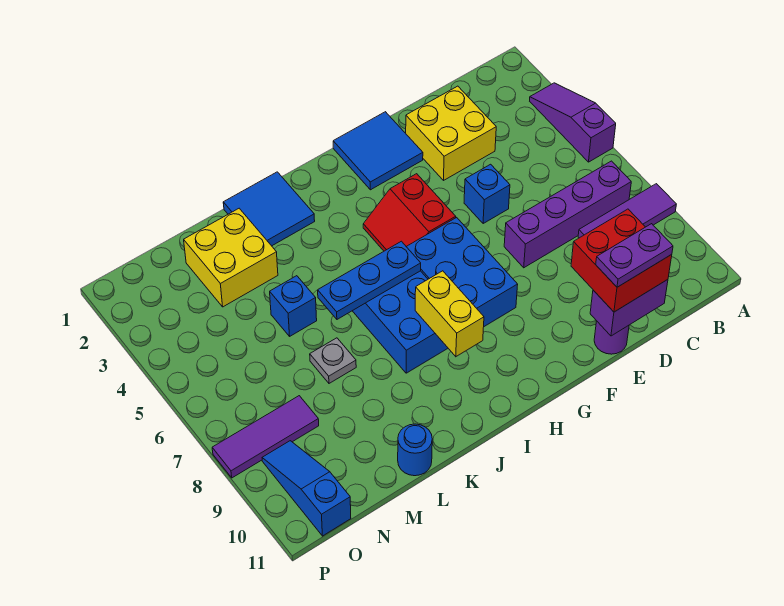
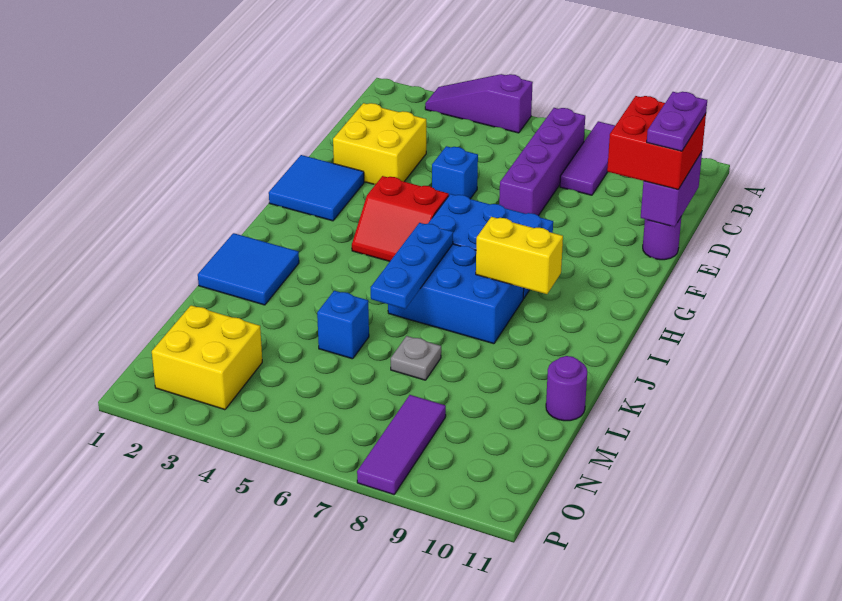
yellow brick L2:M3 level 1 -> yellow brick N2:O3 level 1
blue round brick L11 level 1 -> purple round brick L11 level 1
blue slope O9:O11 level 1 top 11 -> none

